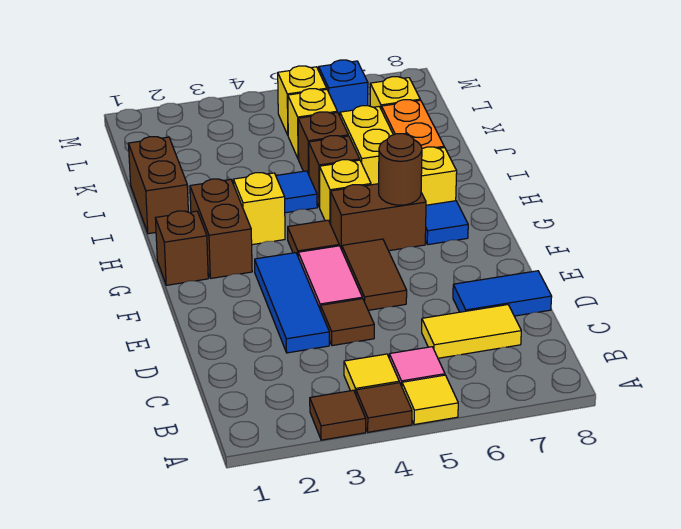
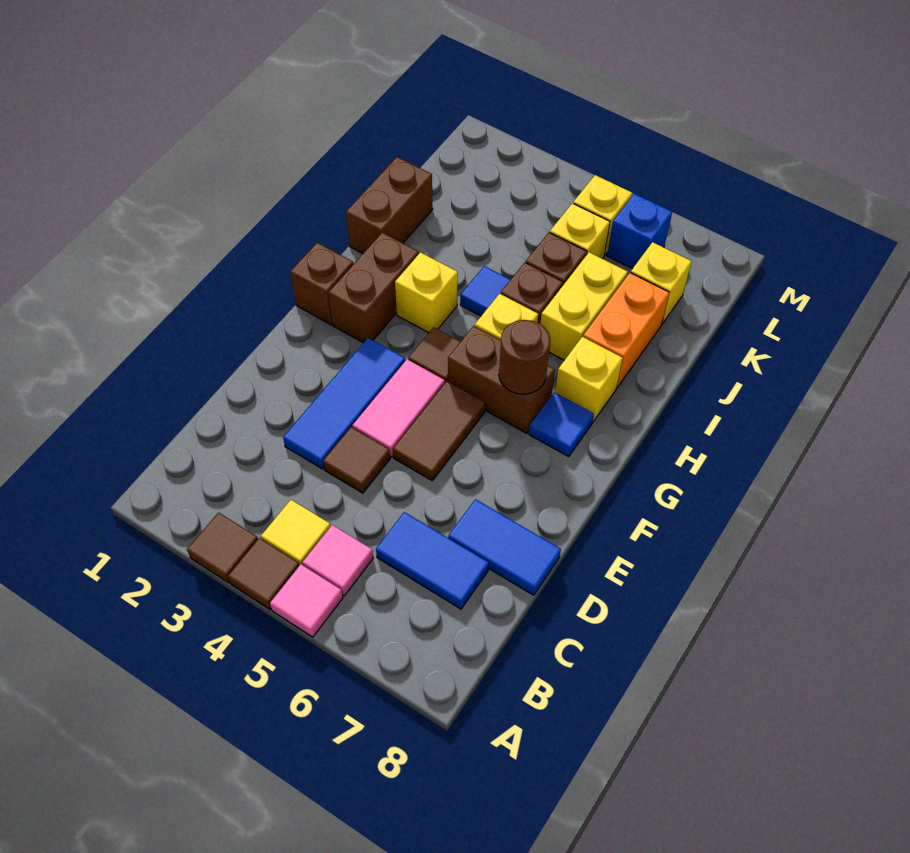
yellow tile A5 level 1 -> pink tile A5 level 1
yellow tile C6:C7 level 1 -> blue tile C6:C7 level 1

